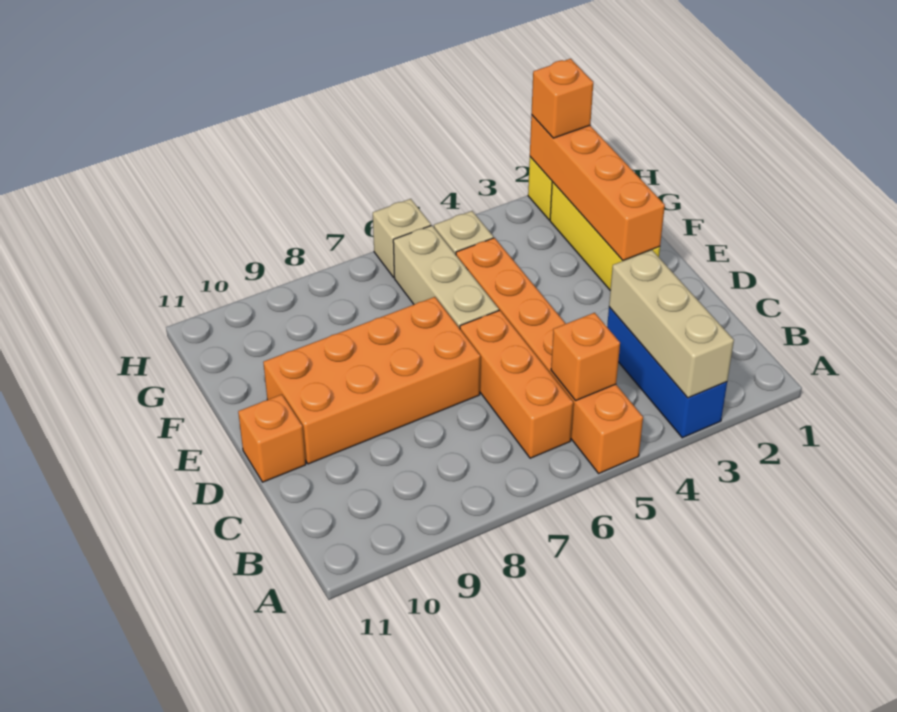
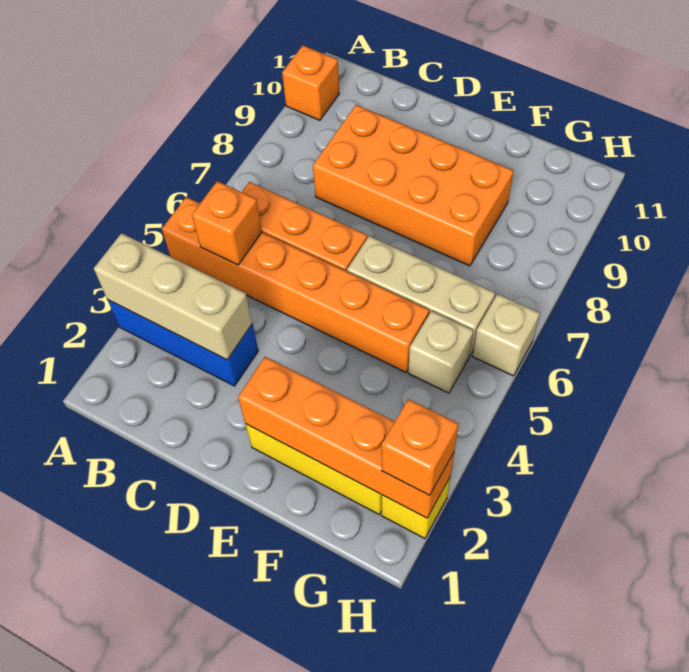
orange brick D7:E10 level 1 -> orange brick C8:F9 level 1
orange brick D11 level 1 -> orange brick A10 level 1

